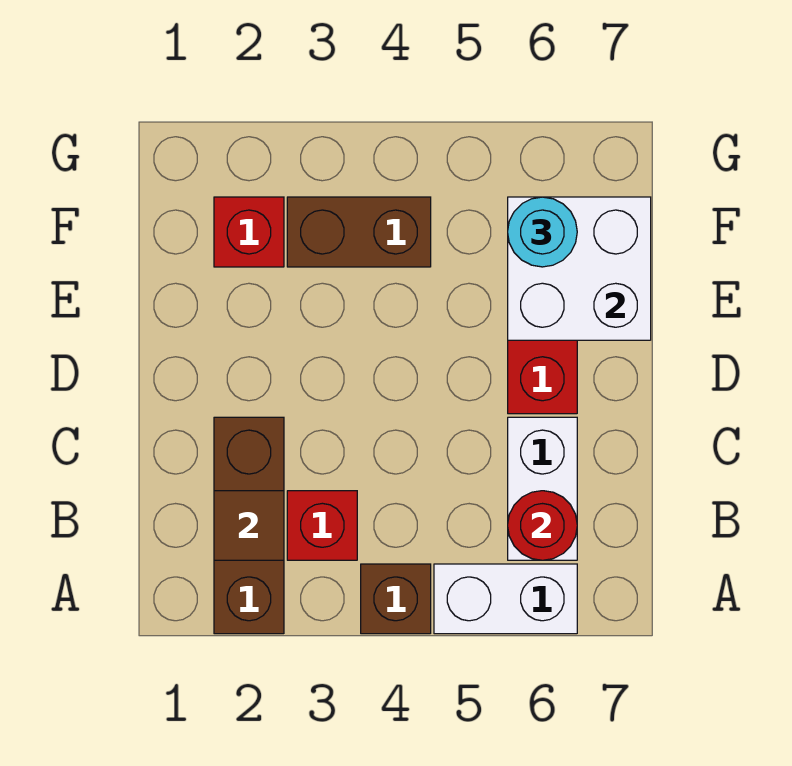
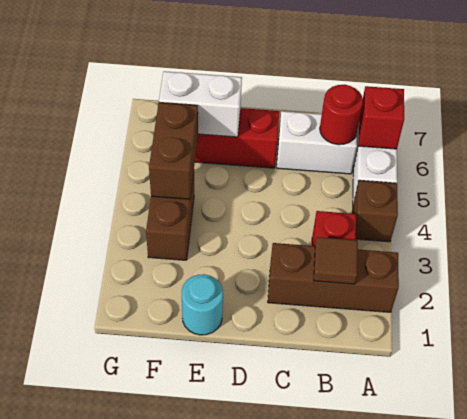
white brick E6:F7 level 2 -> white brick E6:F6 level 2
red brick F2 level 1 -> red brick A6 level 2
none -> brown brick F4:F5 level 2
cyan round brick F6 level 3 -> cyan round brick E1 level 1

